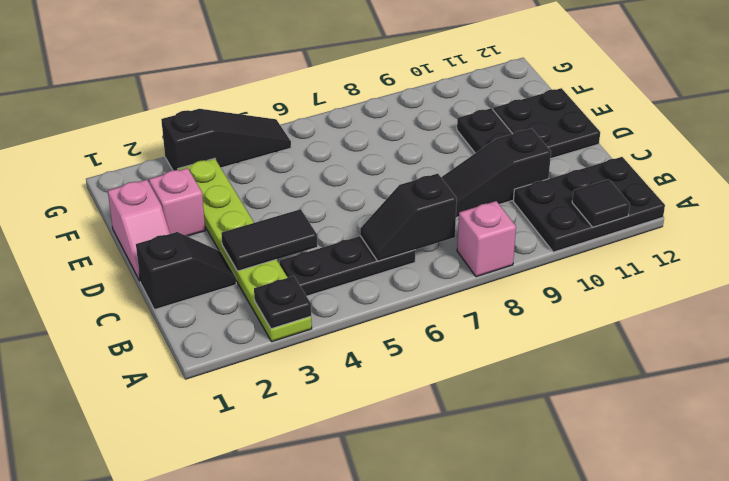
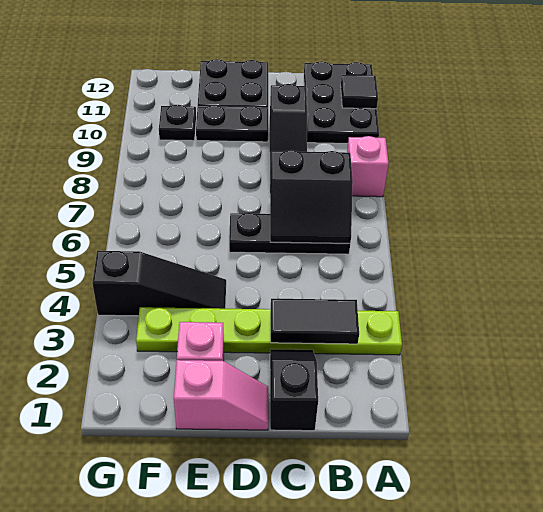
black plate A3 level 2 -> black plate F10 level 1
black plate B4:B6 level 1 -> black plate B6:D6 level 1
black slope B6:B7 level 2 top 7 -> black slope B6:C7 level 2 top 7
black tile C3:C4 level 2 -> black tile B3:C3 level 2
black slope G3:G5 level 1 top 3 -> black slope E4:G4 level 1 top G

